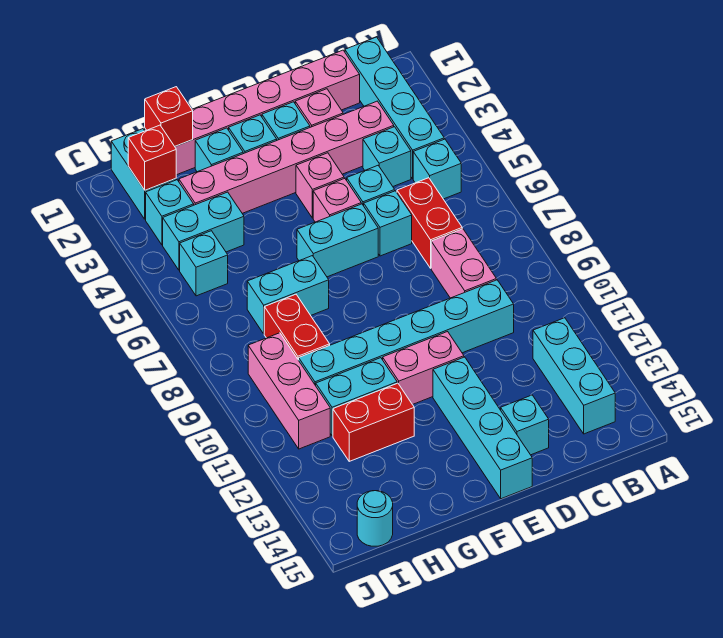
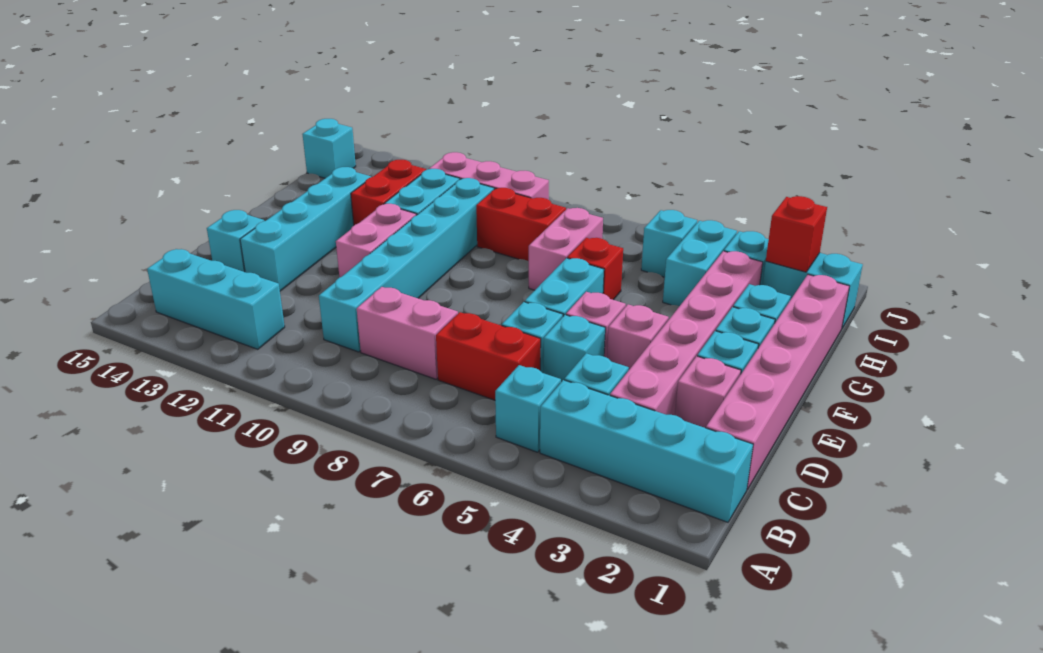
cyan brick E12:E15 level 1 -> cyan brick D13:G13 level 1
cyan brick G7:H7 level 1 -> pink brick G7:H7 level 1
red brick H1 level 2 -> red brick G6 level 1
cyan round brick I15 level 1 -> cyan brick I15 level 1

